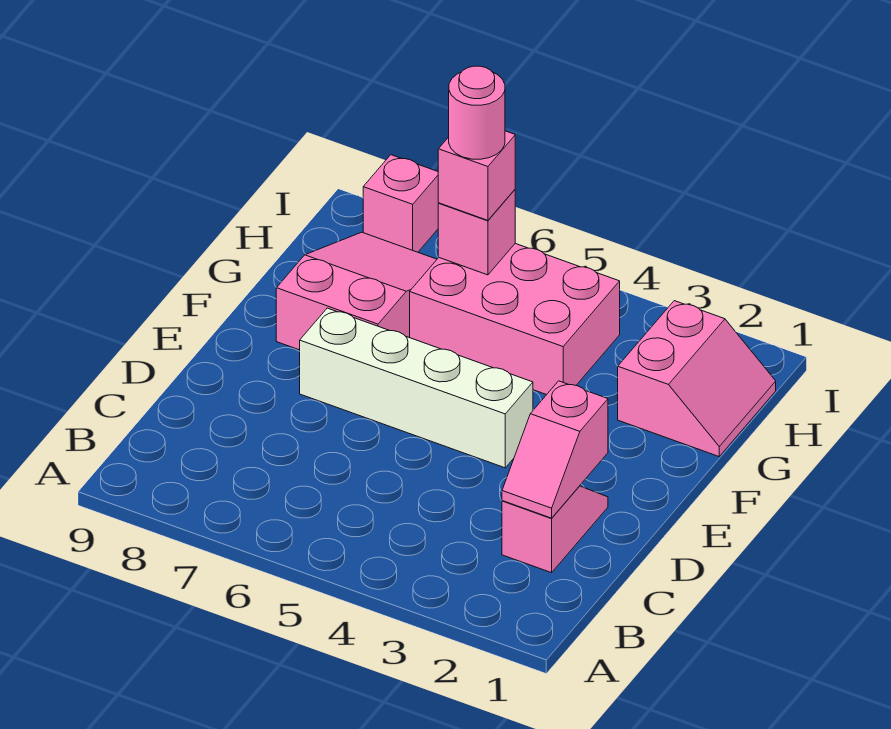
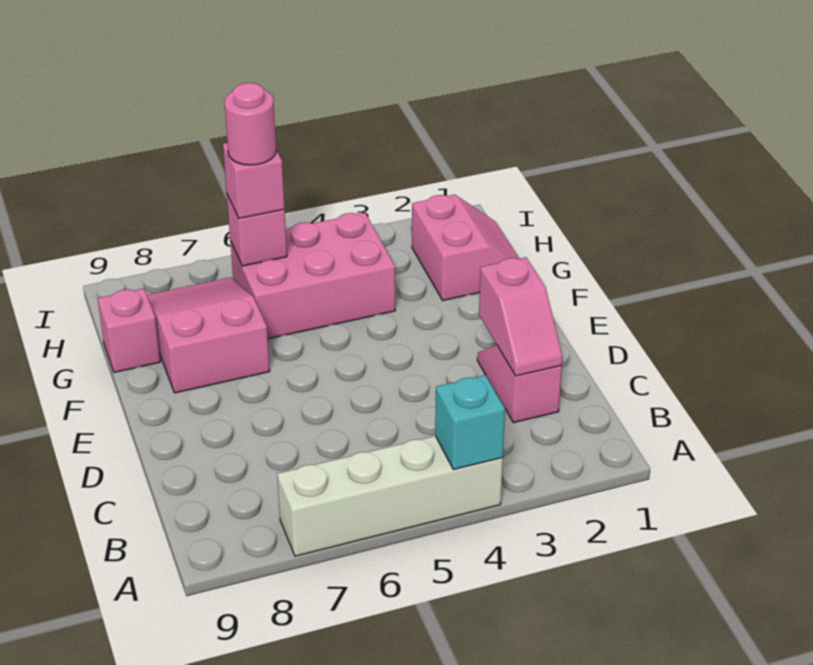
none -> cyan brick A4 level 2
white brick E4:E7 level 1 -> white brick A4:A7 level 1
pink brick I8 level 1 -> pink brick G9 level 1

